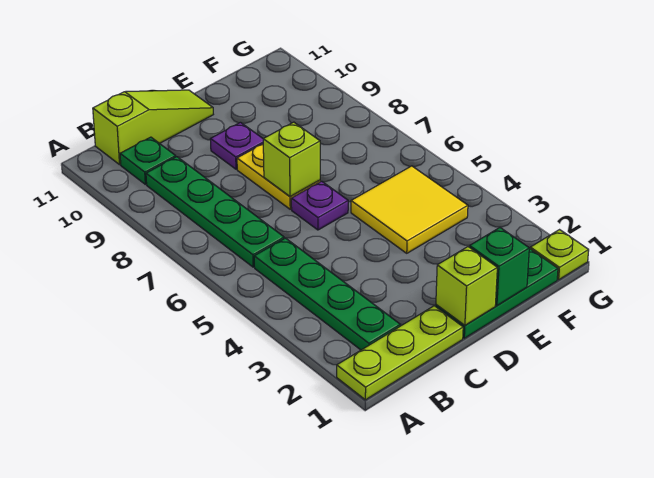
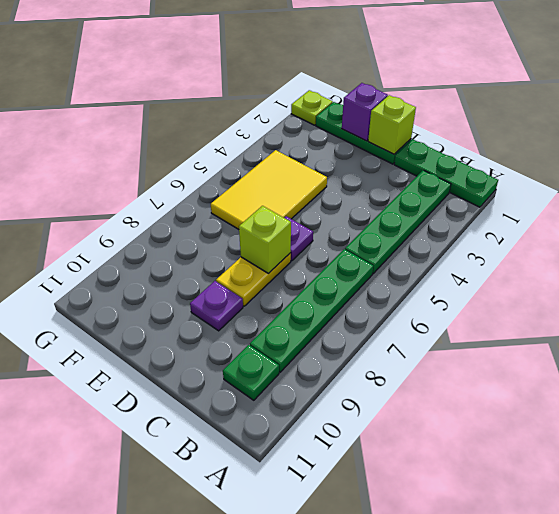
lime plate A1:C1 level 1 -> green plate A1:C1 level 1
lime slope B11:D11 level 1 top B -> none
green brick E1 level 2 -> purple brick E1 level 2
yellow tile E4:F5 level 1 -> yellow tile E4:F6 level 1

